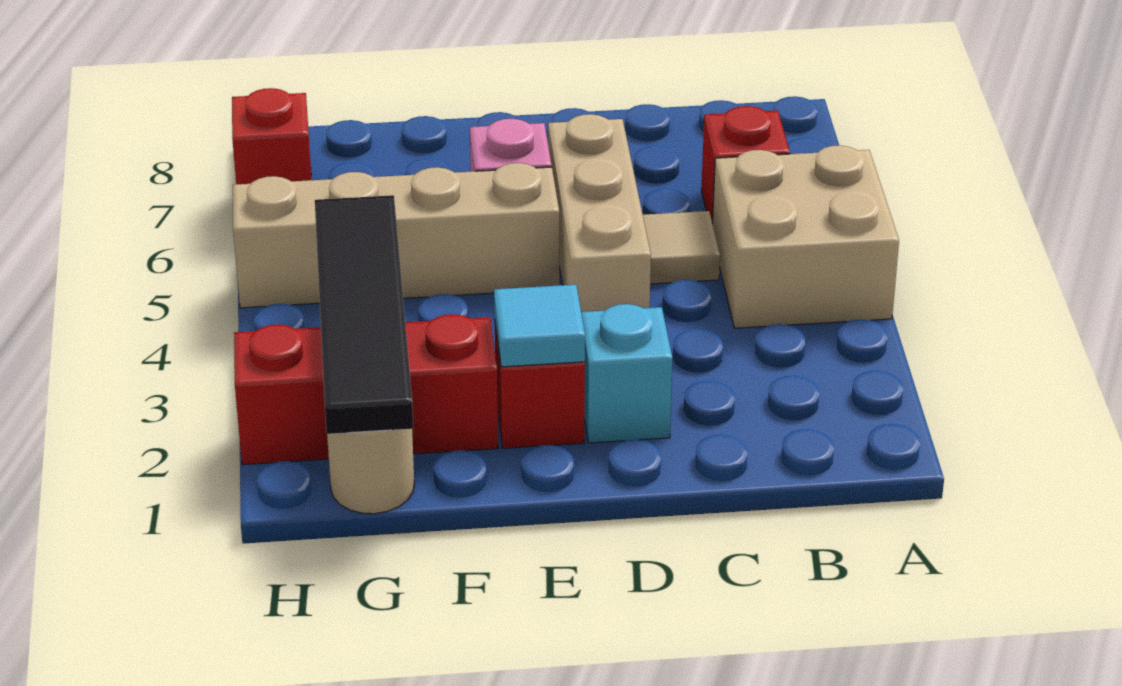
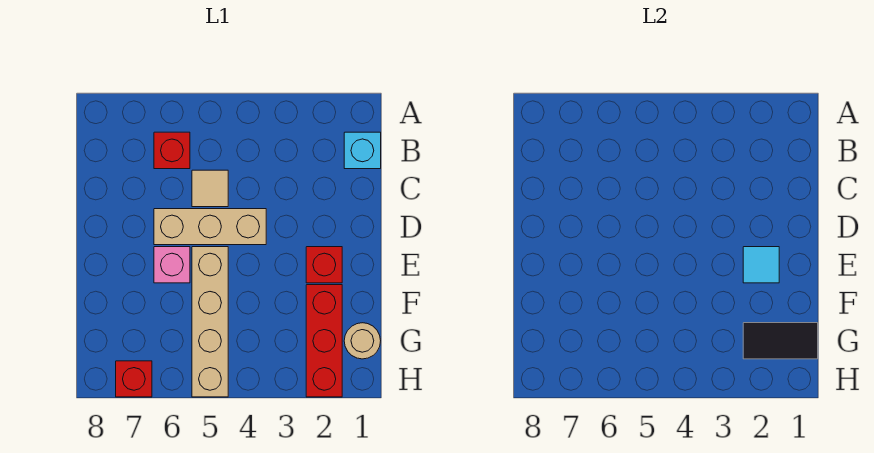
tan brick A4:B5 level 1 -> none
cyan brick D2 level 1 -> cyan brick B1 level 1
black tile G1:G4 level 2 -> black tile G1:G2 level 2

